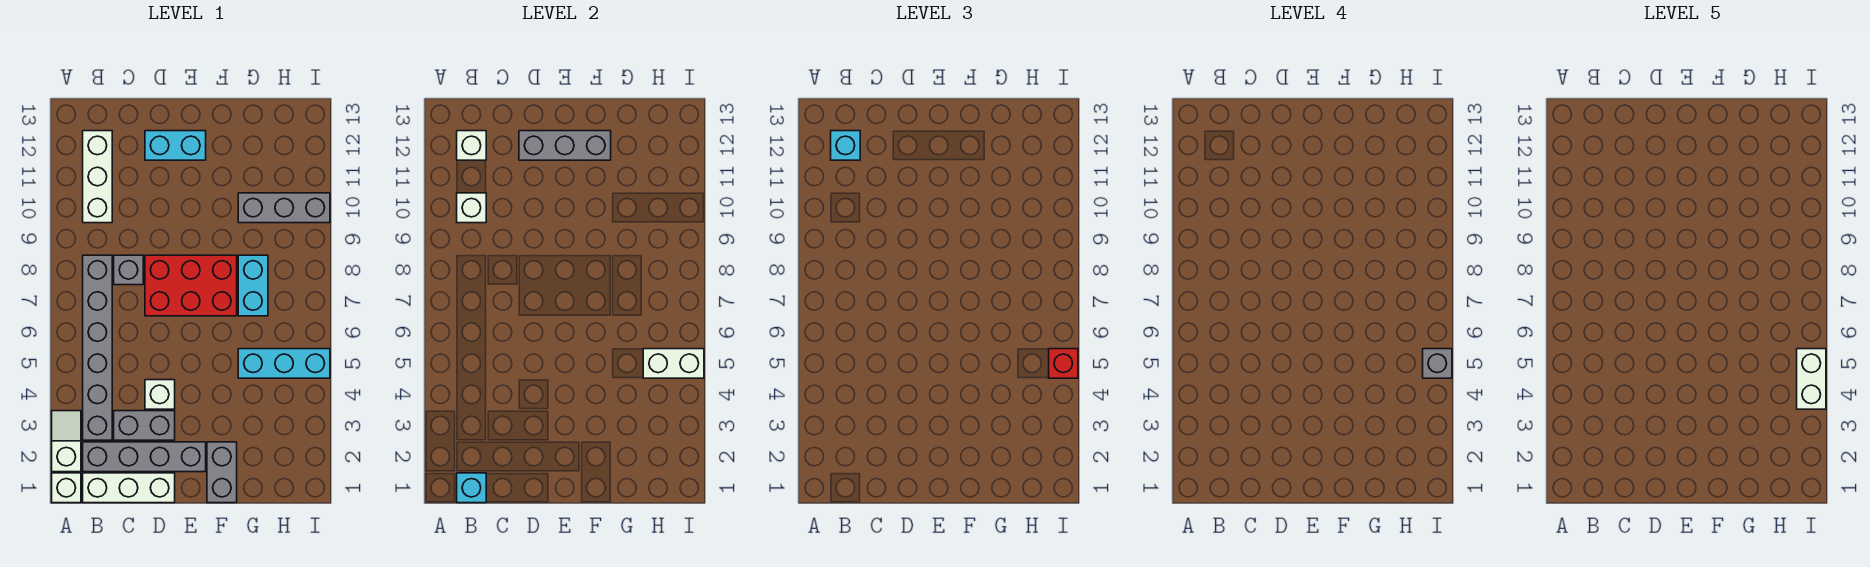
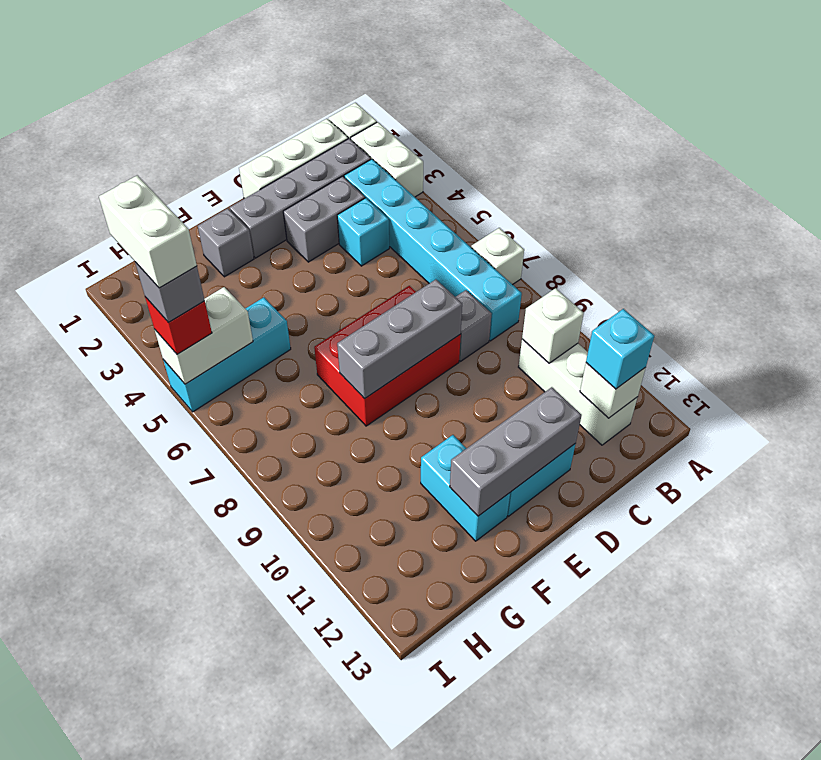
white slope A2:A3 level 1 top 2 -> white brick A2:A3 level 1
cyan brick B1 level 2 -> cyan brick C4 level 1
grey brick B3:B8 level 1 -> cyan brick B3:B8 level 1
white brick D4 level 1 -> white brick A7 level 1
grey brick F1:F2 level 1 -> grey brick F2 level 1
cyan brick G7:G8 level 1 -> cyan brick F11:F12 level 1
grey brick G10:I10 level 1 -> grey brick D8:F8 level 2

